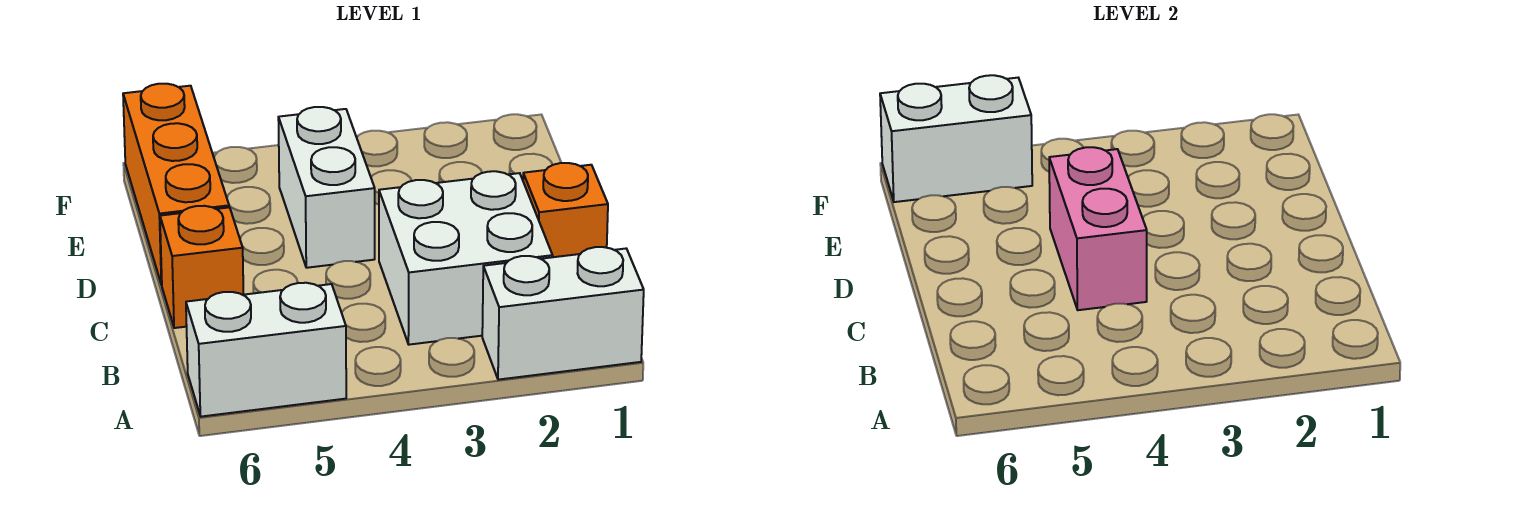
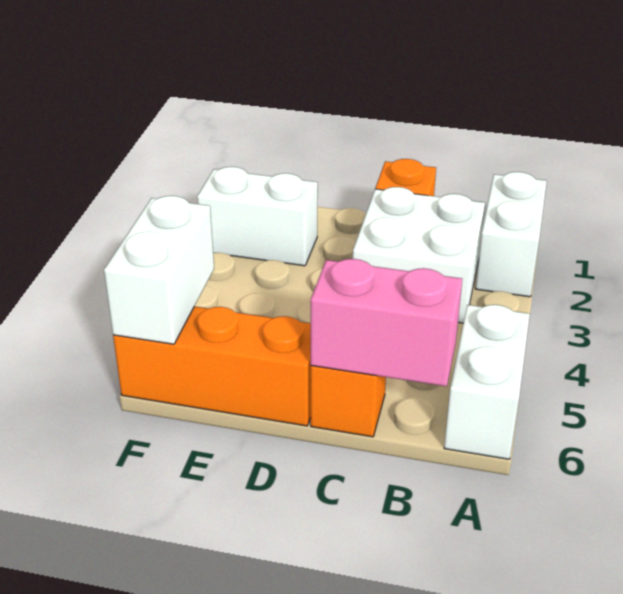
pink brick C4:D4 level 2 -> pink brick B6:C6 level 2
white brick D4:E4 level 1 -> white brick E2:F2 level 1

